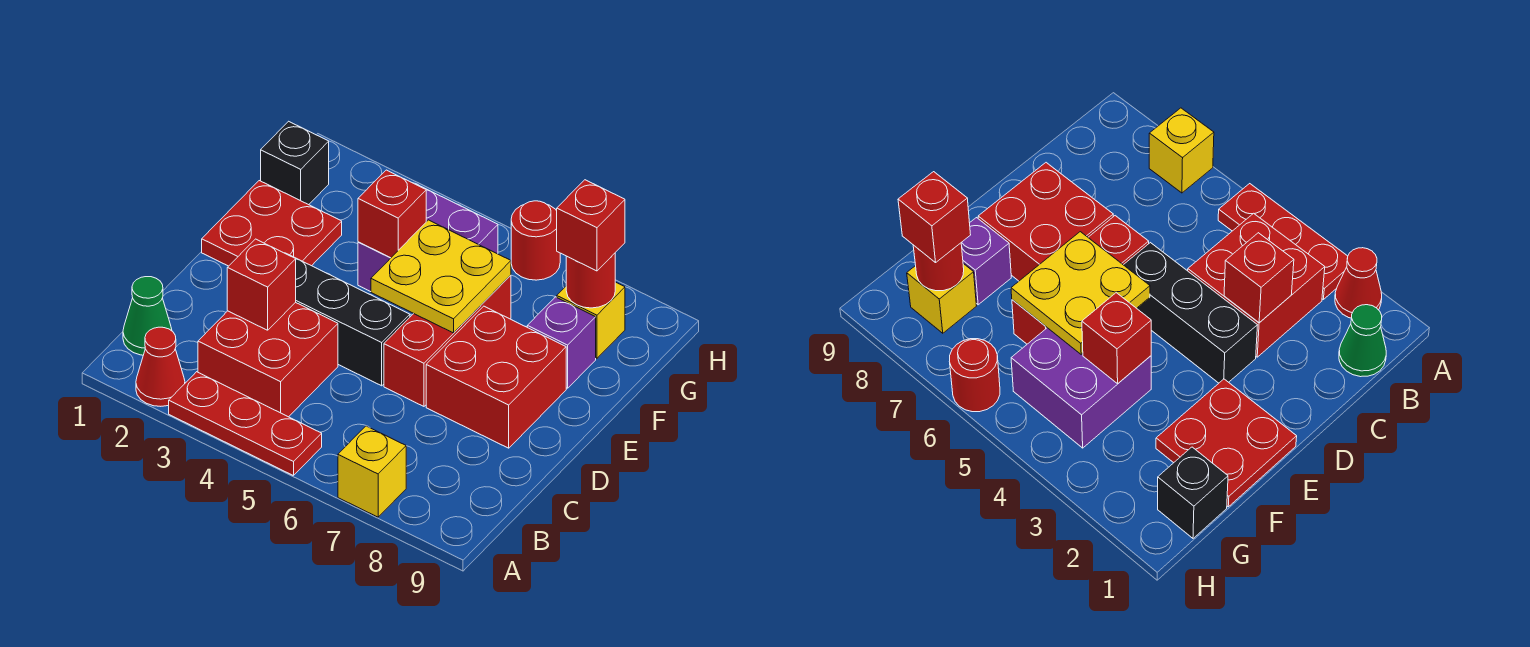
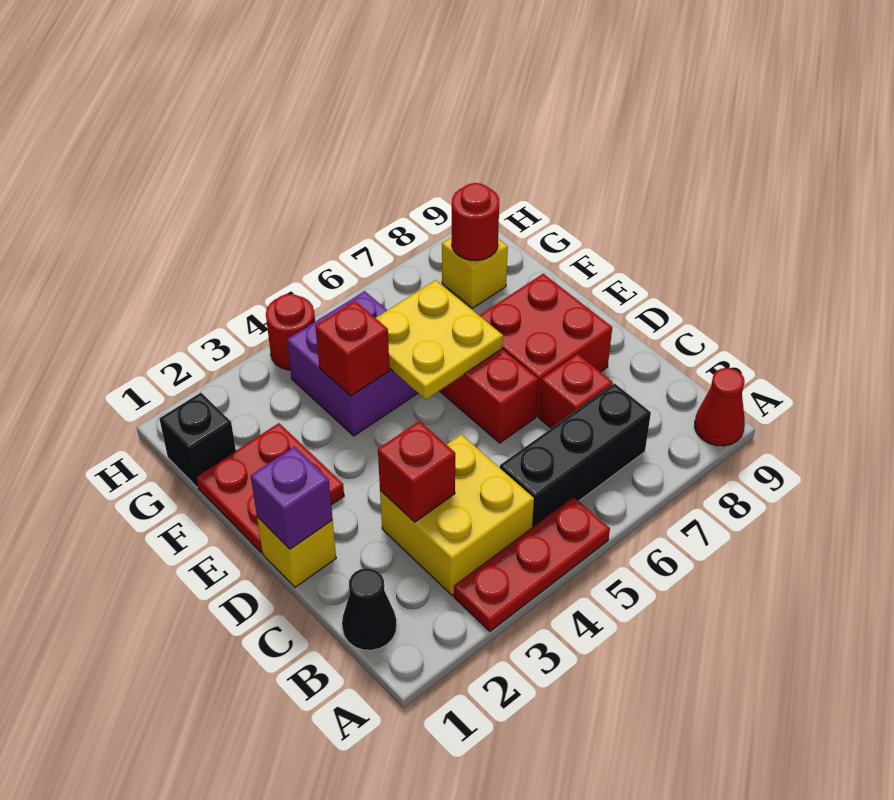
red cone A2 level 1 -> red cone A9 level 1
yellow brick A7 level 1 -> yellow brick D1 level 1
green cone B1 level 1 -> black cone B1 level 1
red brick B3:C4 level 1 -> yellow brick B3:C4 level 1
black brick D3:D5 level 1 -> black brick B5:B7 level 1
purple brick F8 level 1 -> purple brick D1 level 2
red brick G8 level 3 -> red brick C7 level 1
red round brick H6 level 1 -> red round brick H4 level 1

